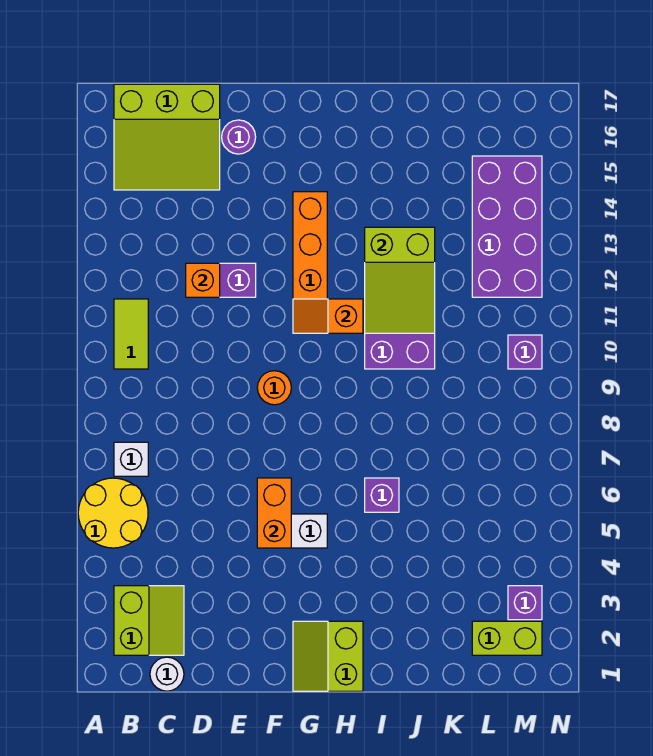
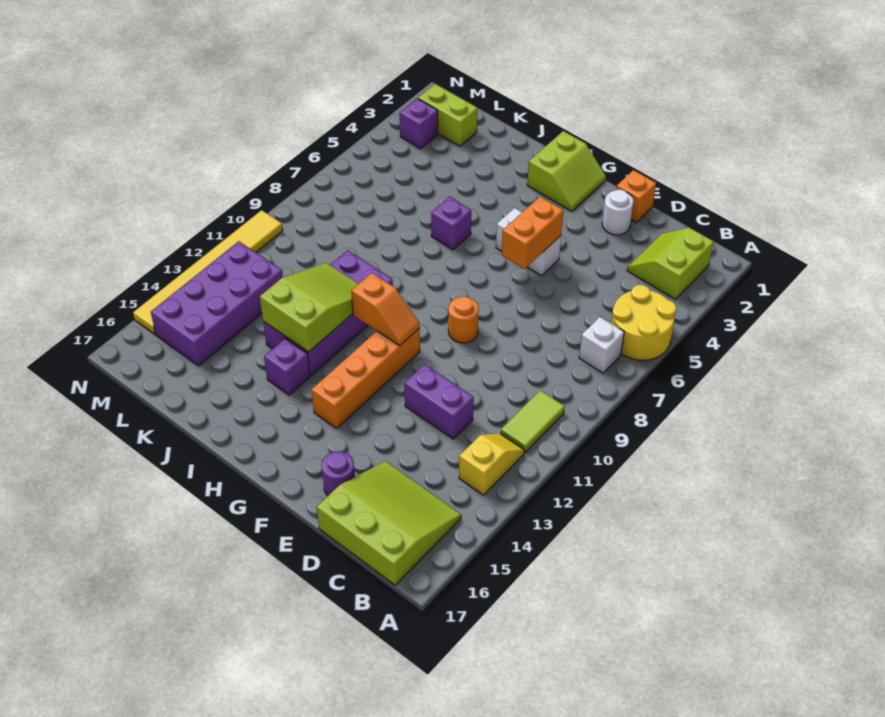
none -> yellow slope B12:B13 level 1 top 13
white round brick C1 level 1 -> white round brick E2 level 1
orange brick D12 level 2 -> orange brick E1 level 1
purple brick M10 level 1 -> purple brick I14 level 1
none -> yellow tile N10:N15 level 1

